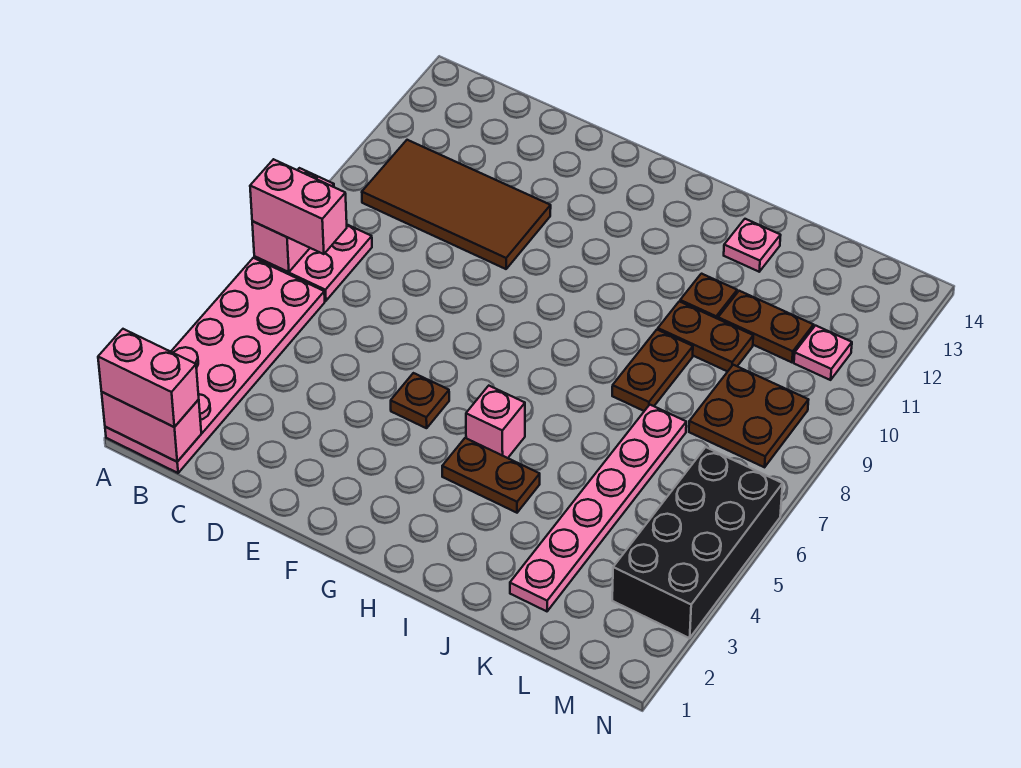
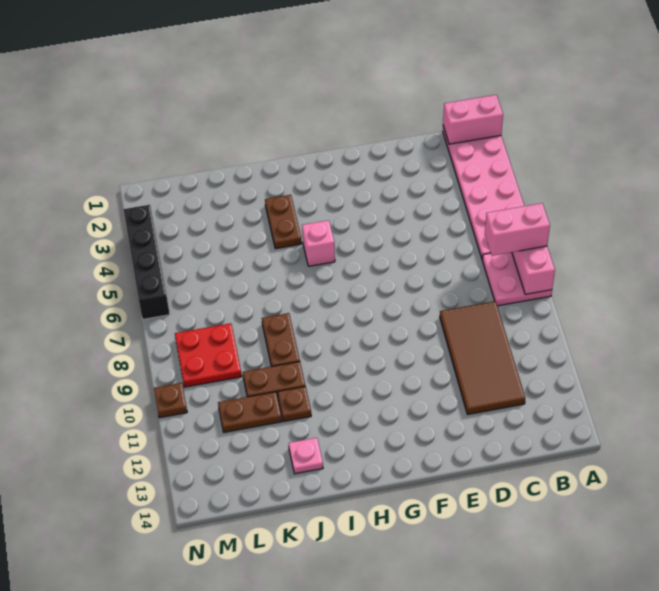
pink brick A1:B1 level 3 -> none
brown tile B10:E11 level 1 -> brown tile C9:D12 level 1
brown plate F5 level 1 -> brown plate N10 level 1
brown plate H4:I4 level 1 -> brown plate I3:I4 level 1
pink plate K2:K7 level 1 -> none
brown plate L8:M9 level 1 -> red plate L8:M9 level 1
black brick M3:N6 level 1 -> black brick N3:N6 level 1
pink plate M11 level 1 -> none

